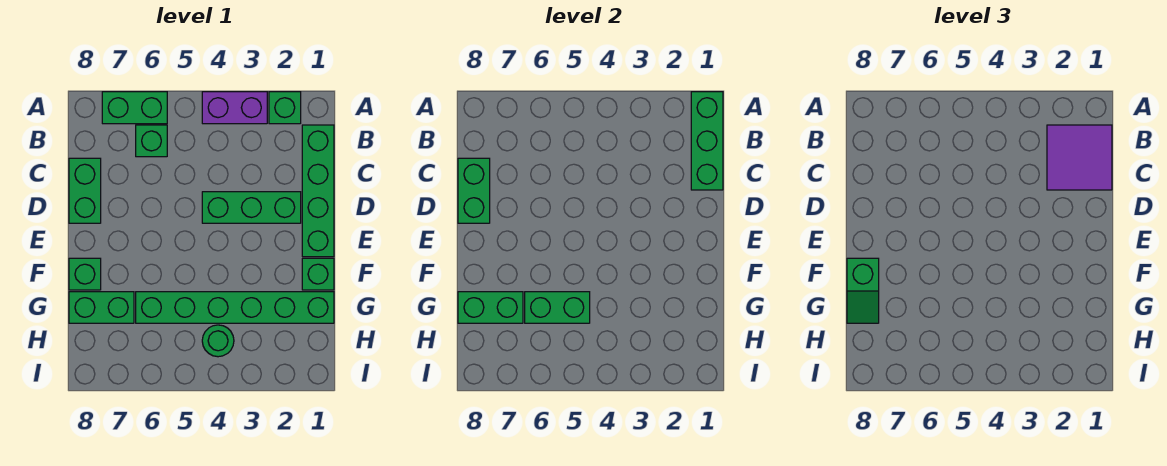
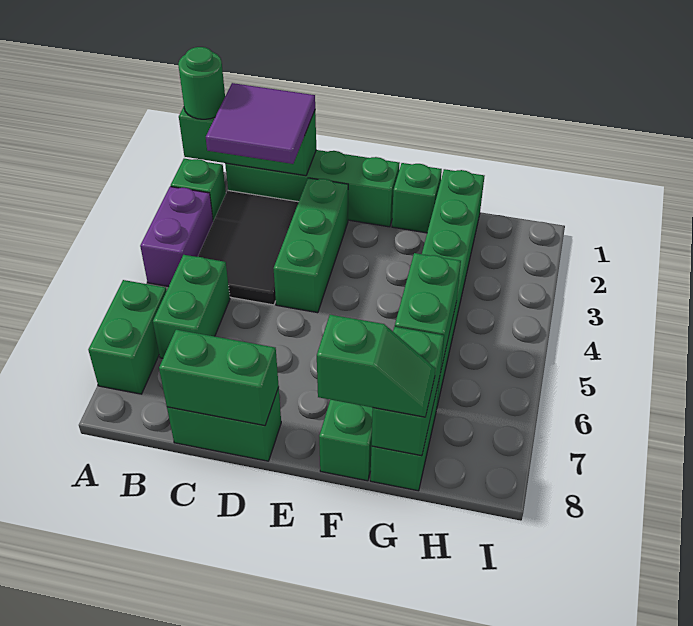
none -> black tile B2:C4 level 1
green brick B6 level 1 -> green brick B5:B6 level 1
green round brick H4 level 1 -> green round brick A1 level 3

